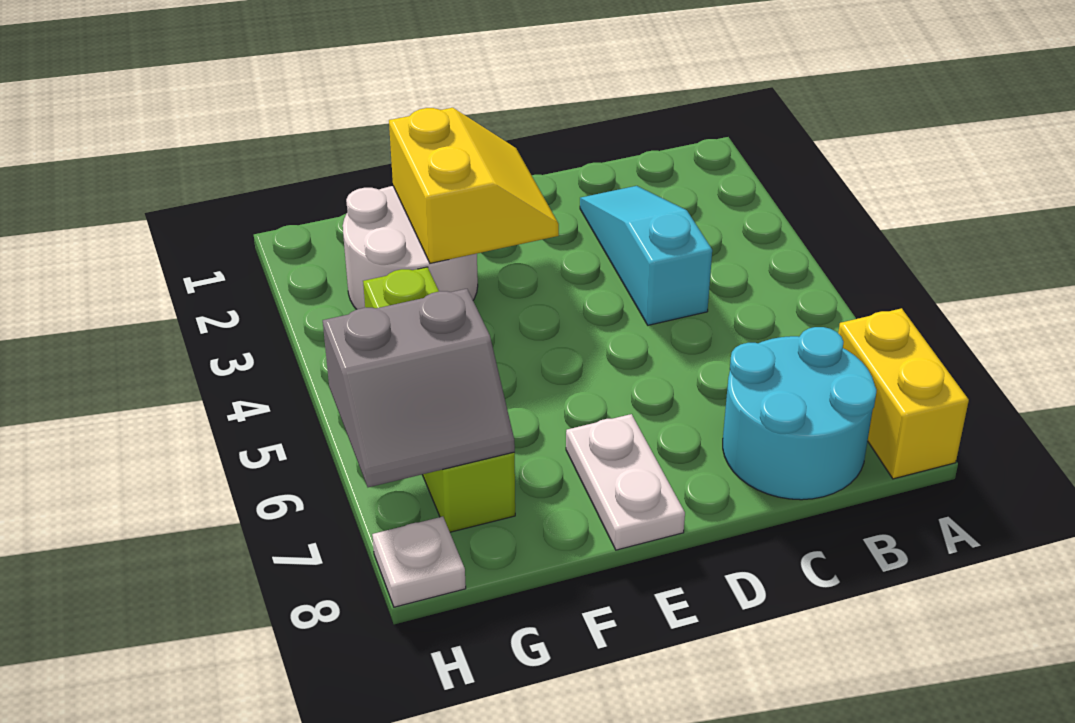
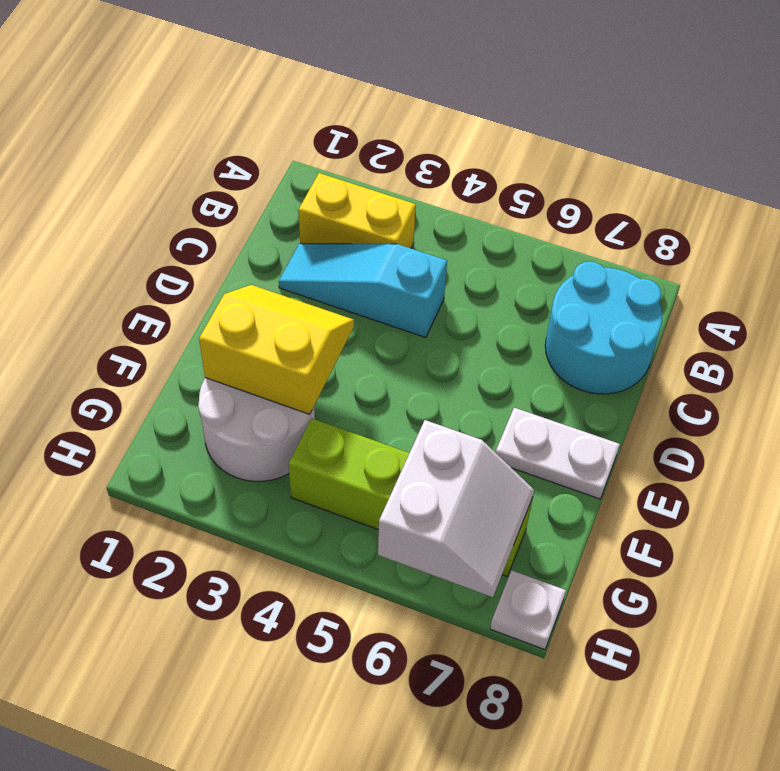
yellow brick A7:A8 level 1 -> yellow brick B2:B3 level 1
grey slope G6:H7 level 2 top 6 -> white slope G6:H7 level 2 top 6

